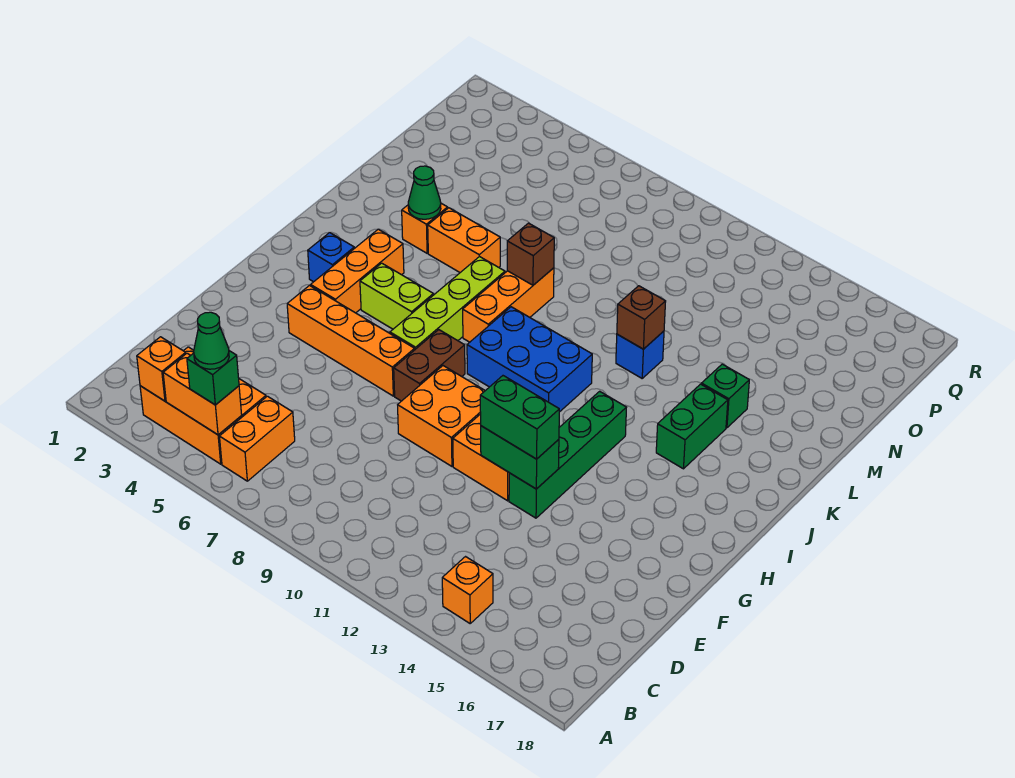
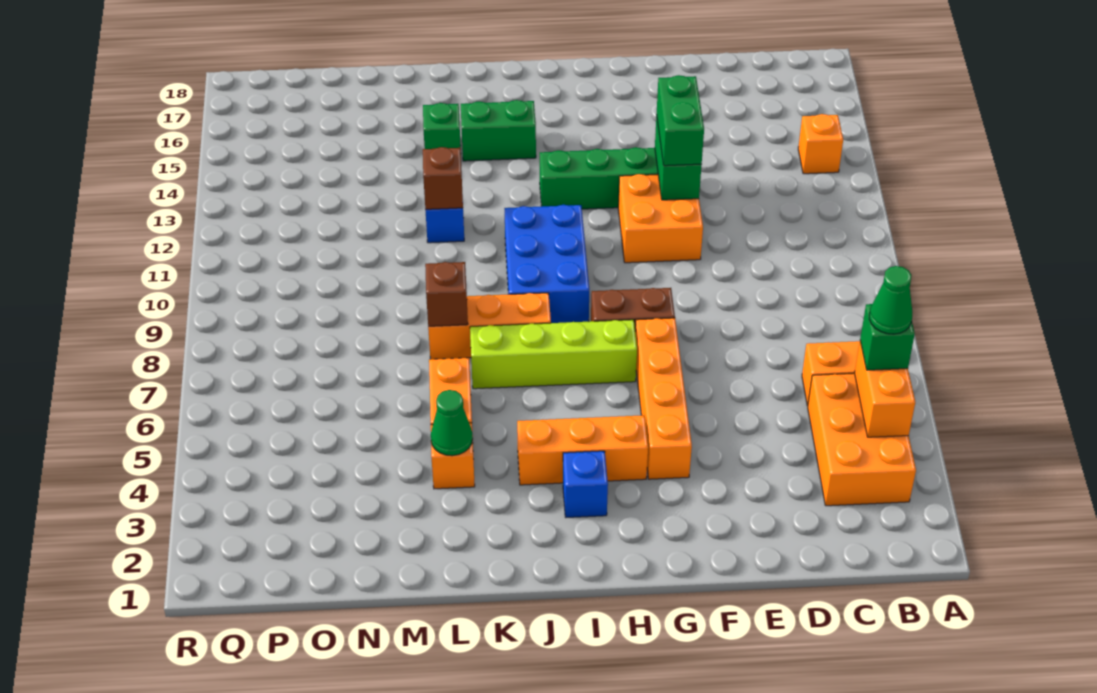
orange brick B3 level 2 -> none
orange brick F9:G10 level 1 -> none
lime brick I5:I6 level 1 -> none

